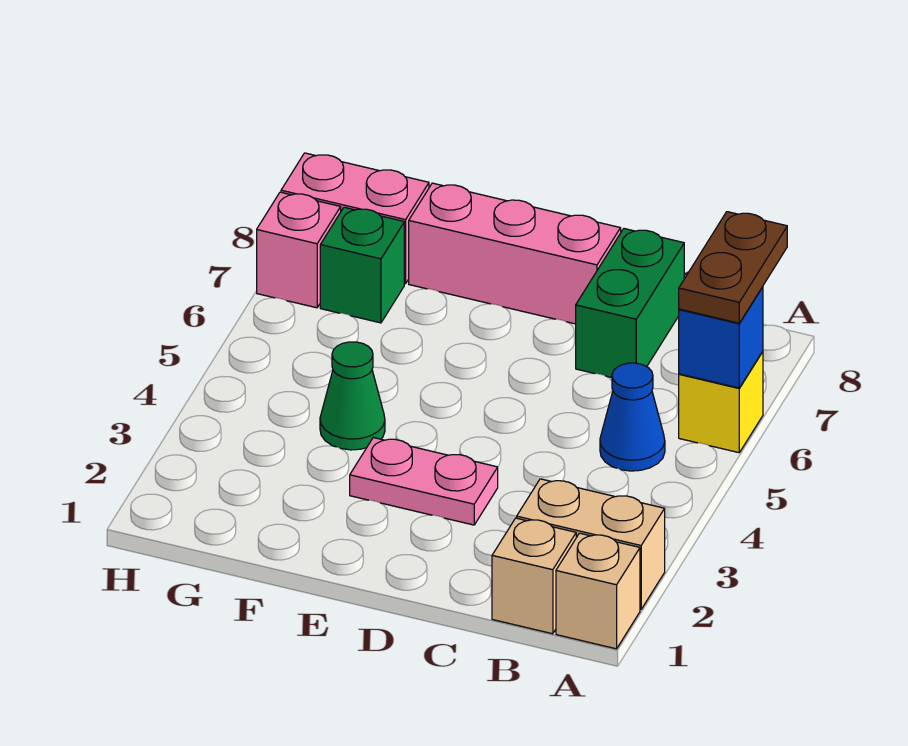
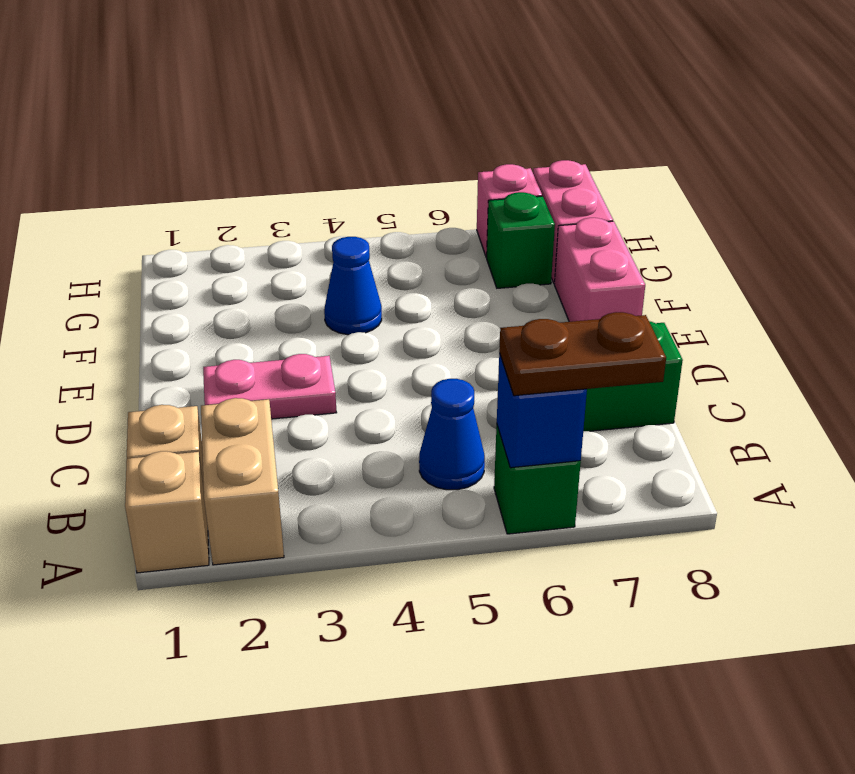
yellow brick A6 level 1 -> green brick A6 level 1
pink plate D3:E3 level 1 -> pink plate D2:D3 level 1
pink brick D8:F8 level 1 -> pink brick E8:F8 level 1
green cone F4 level 1 -> blue cone F4 level 1

